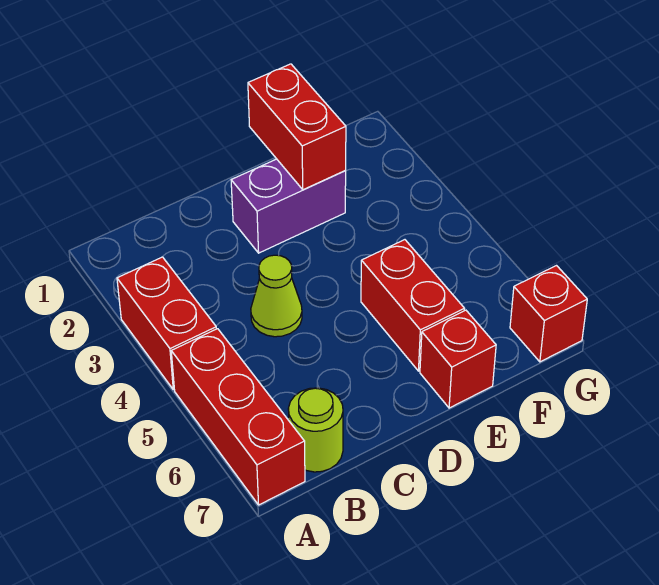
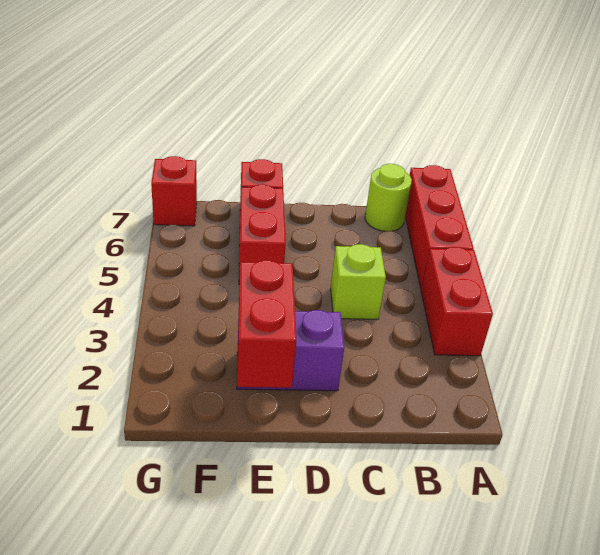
lime cone C4 level 1 -> lime brick C4 level 1

